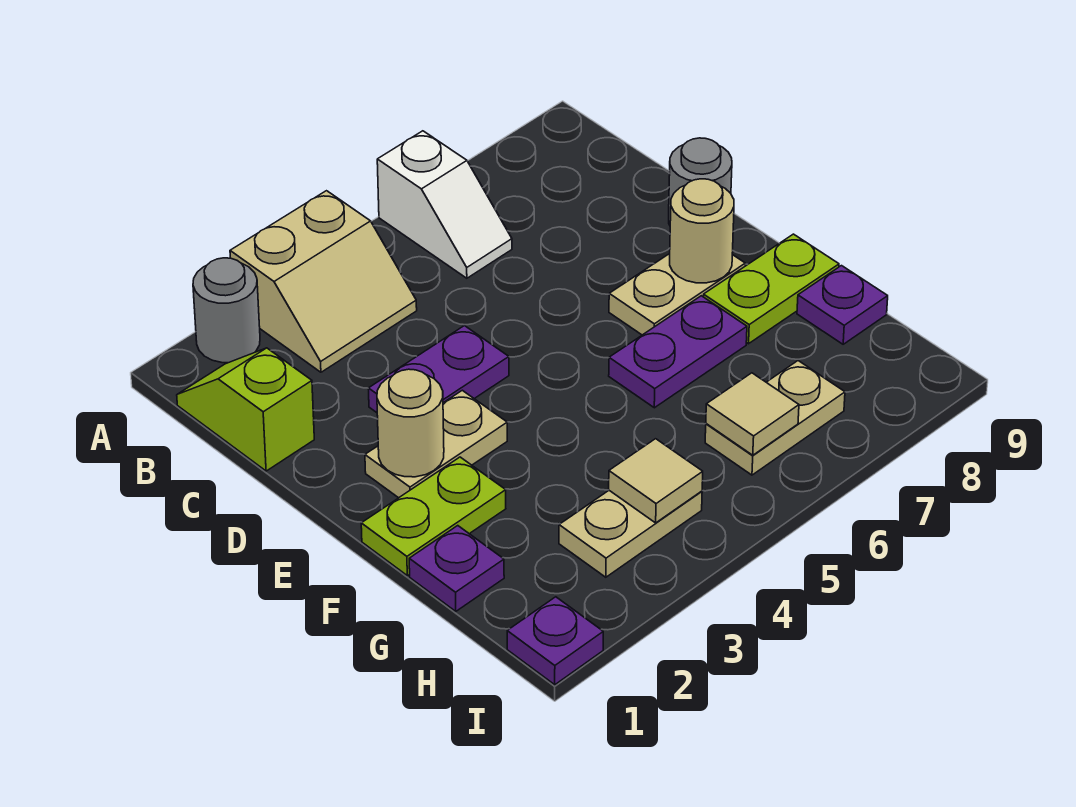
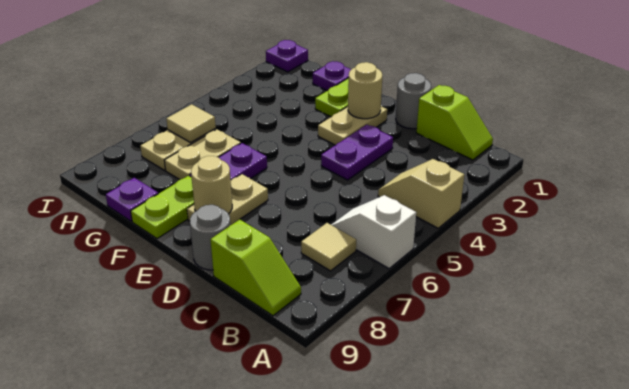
grey round brick A2 level 1 -> grey round brick D1 level 1
tan slope A3:B4 level 1 top A -> tan slope A4:B4 level 1 top A
none -> lime slope B9:C9 level 1 top C
tan plate H3:H4 level 1 -> tan plate G6:G7 level 1
tan tile H4 level 2 -> tan tile B7 level 1

